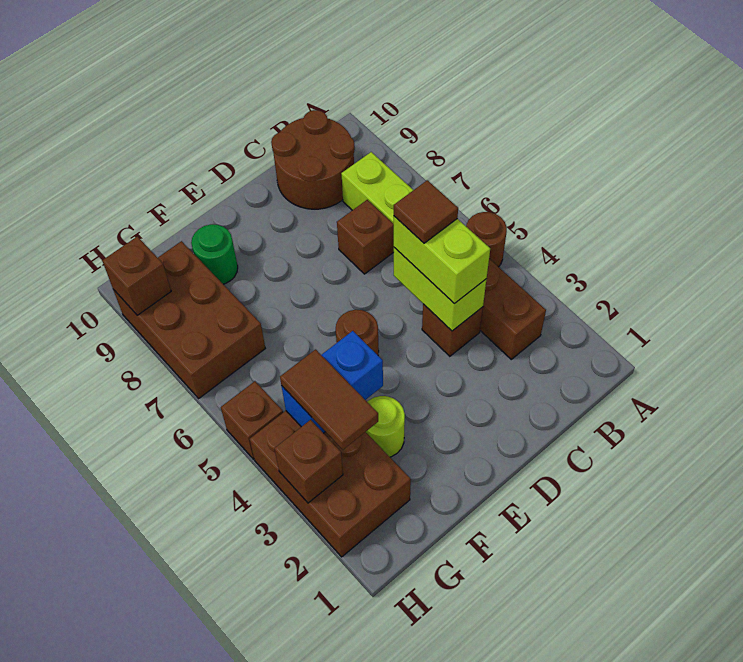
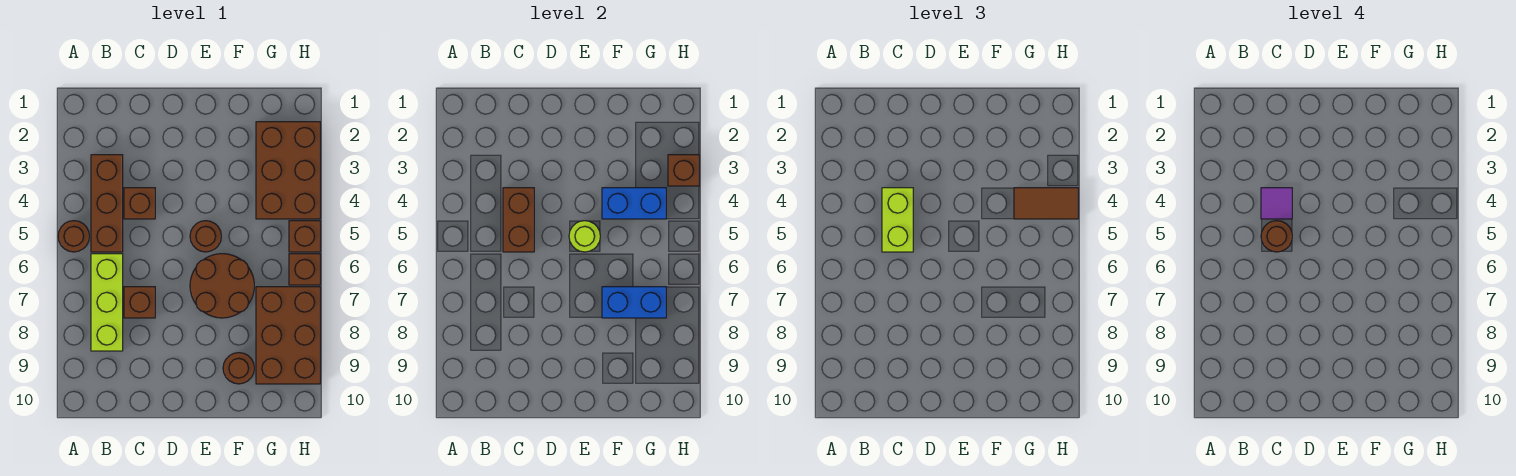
brown round brick B9:C10 level 1 -> brown round brick E6:F7 level 1
lime brick C4:C5 level 2 -> brown brick C4:C5 level 2
none -> purple tile C4 level 4
brown tile C5 level 4 -> brown round brick C5 level 4
lime round brick F3 level 1 -> lime round brick E5 level 2
none -> blue brick F7:G7 level 2
green round brick F9 level 1 -> brown round brick F9 level 1
brown tile G3:G4 level 3 -> brown tile G4:H4 level 3
brown brick H9 level 2 -> brown brick H6 level 1

